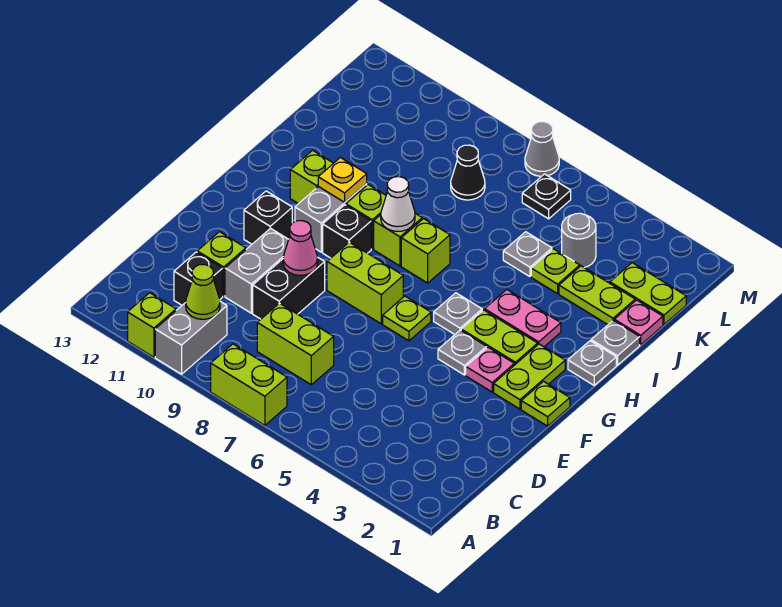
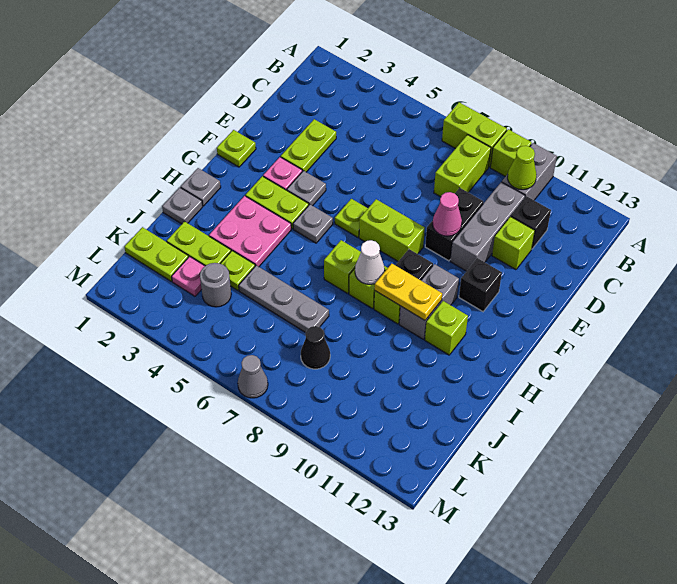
lime brick A11 level 1 -> lime brick A9 level 1
lime brick C7:C8 level 1 -> lime brick B8:C8 level 1
grey brick D10:E10 level 1 -> grey brick C10:E10 level 1
lime plate F2:G2 level 1 -> lime plate D3:E3 level 1
pink plate H3:H4 level 1 -> pink plate H3:I4 level 1
yellow plate H10 level 2 -> yellow plate H9:H10 level 2
pink plate J1 level 1 -> pink plate K3 level 1
grey plate J5 level 1 -> grey plate J5:J7 level 1
black plate L6 level 1 -> none

